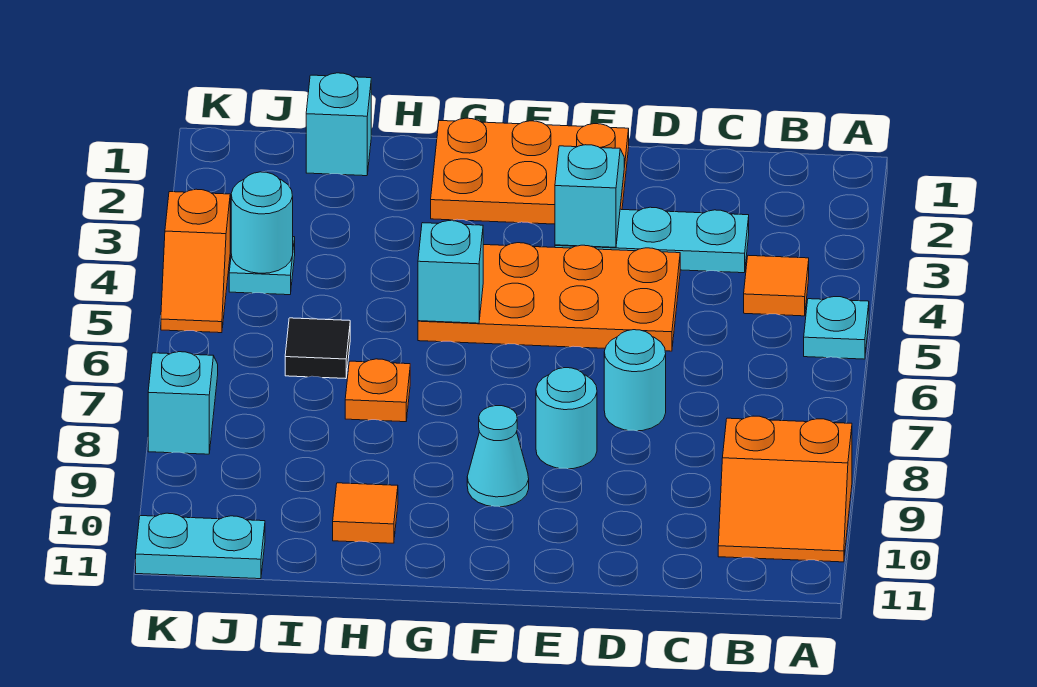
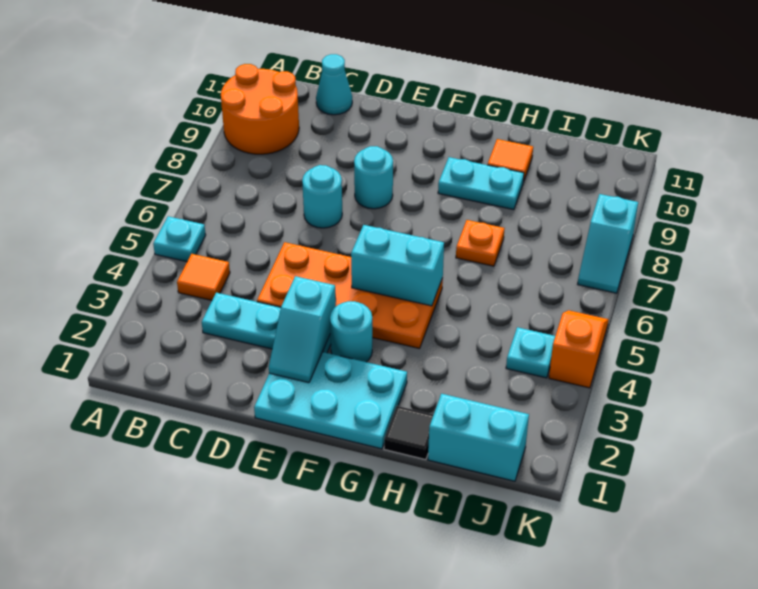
orange slope A9:B10 level 1 top 9 -> orange round brick A9:B10 level 1
orange plate E1:G2 level 1 -> cyan plate E1:G2 level 1
cyan cone F9 level 1 -> cyan cone C11 level 1
cyan brick G5 level 2 -> cyan brick F5:G5 level 2
cyan brick I1 level 1 -> cyan brick I1:J1 level 1
black tile I6 level 1 -> black tile H1 level 1
cyan round brick J4 level 2 -> cyan round brick F3 level 1
cyan plate J11:K11 level 1 -> cyan plate G9:H9 level 1

